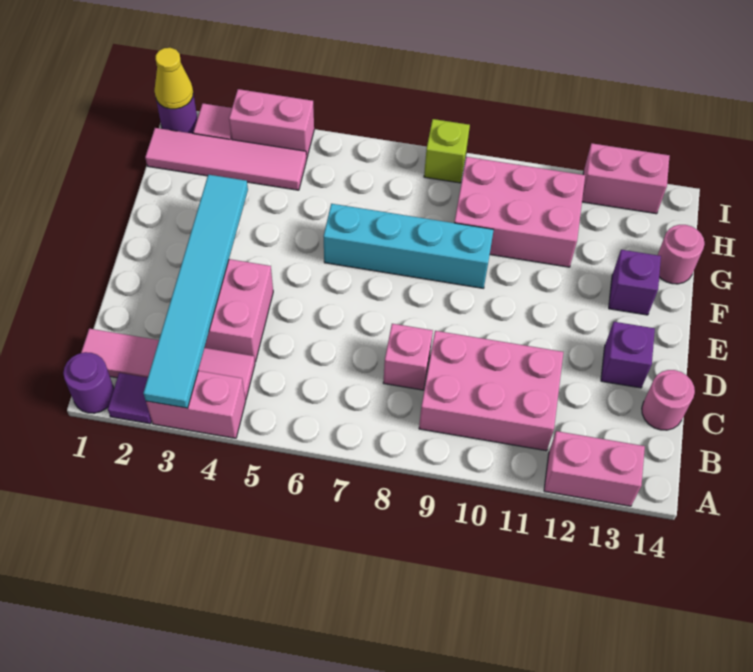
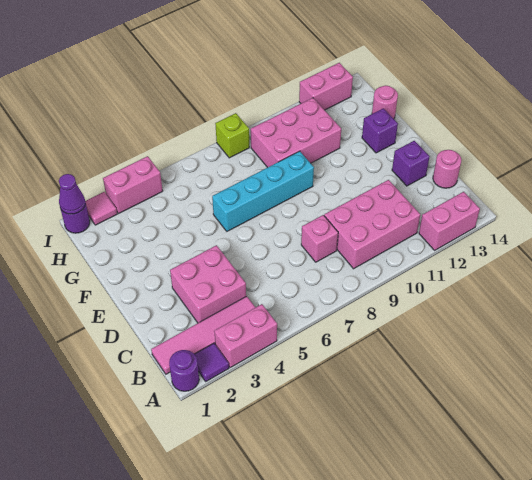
cyan tile A3:F3 level 2 -> none
pink tile H1:H4 level 1 -> none
yellow cone I1 level 2 -> purple cone I1 level 2

